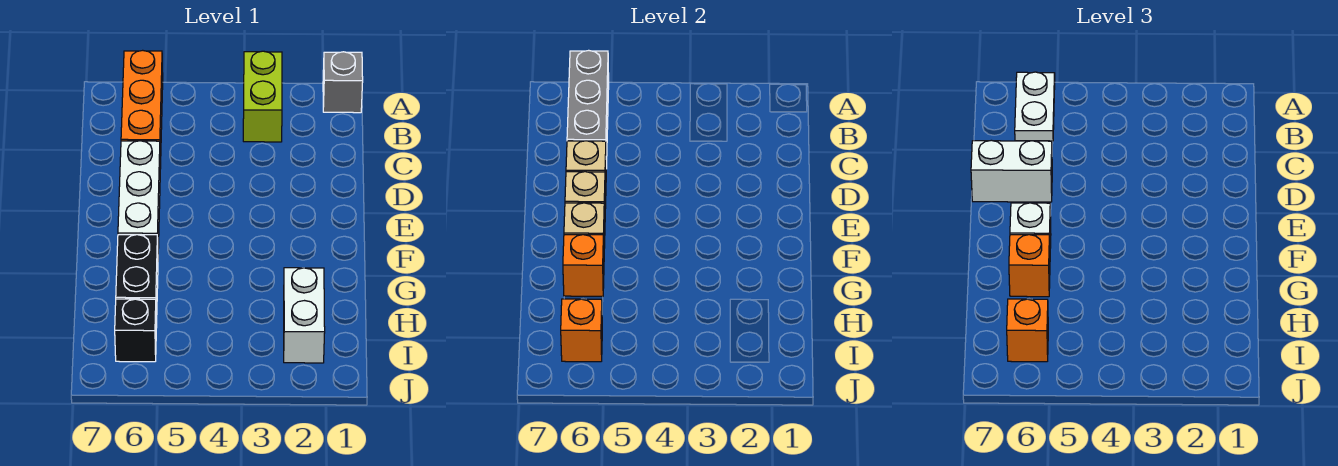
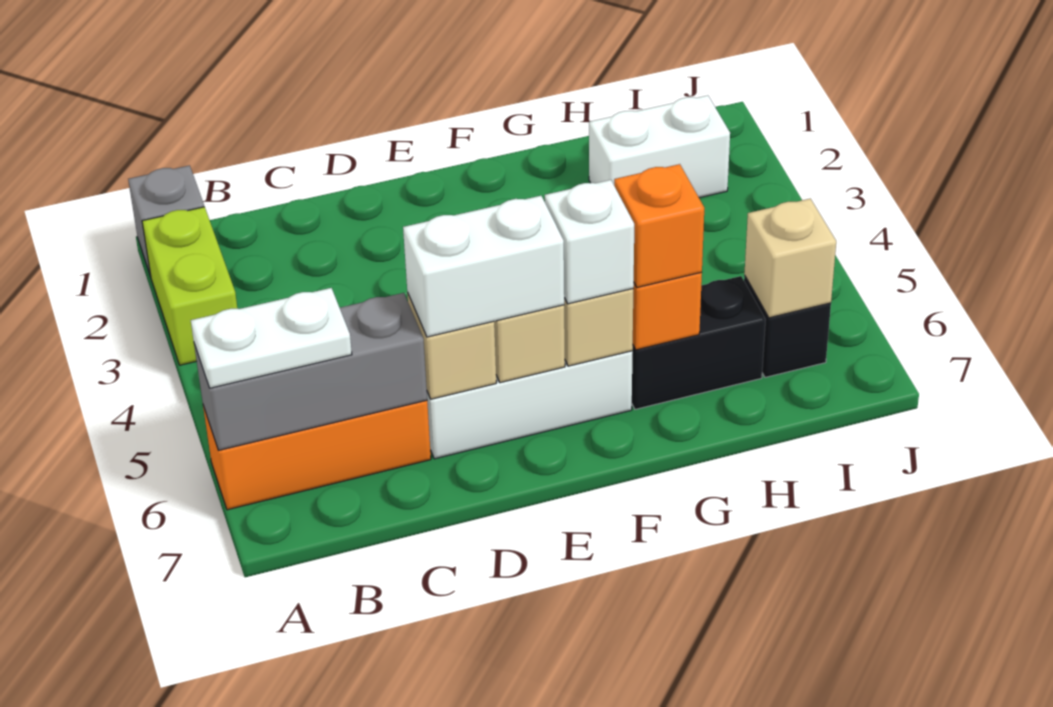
lime brick A3:B3 level 1 -> lime brick A2:A3 level 1
white brick D6:D7 level 3 -> white brick D6:E6 level 3
orange brick I6 level 2 -> tan brick I6 level 2
orange brick I6 level 3 -> none

